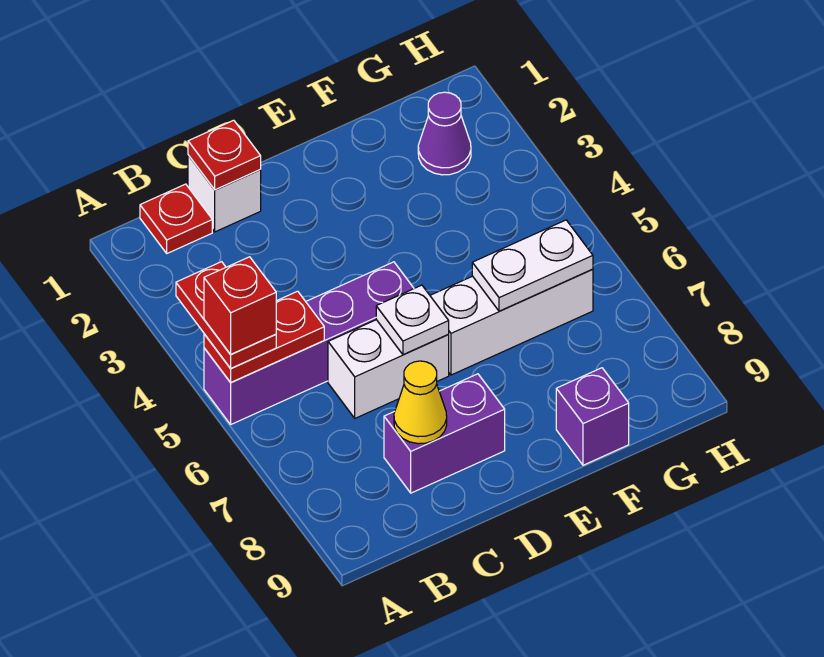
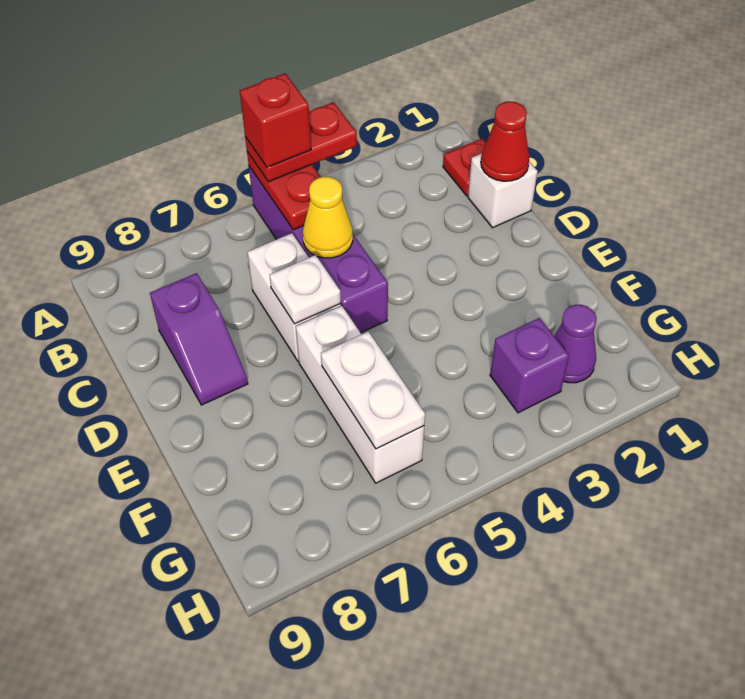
red plate C1 level 2 -> red cone C1 level 2
purple brick C8:D8 level 1 -> purple slope C8:D8 level 1 top C
yellow cone C8 level 2 -> yellow cone C5 level 2
purple brick F9 level 1 -> purple brick G3 level 1

